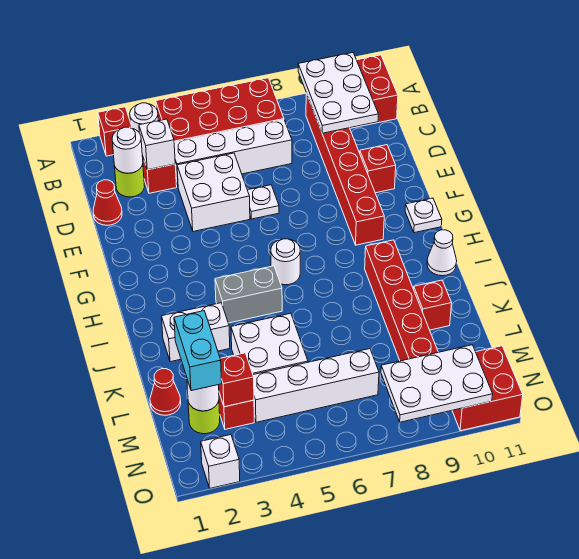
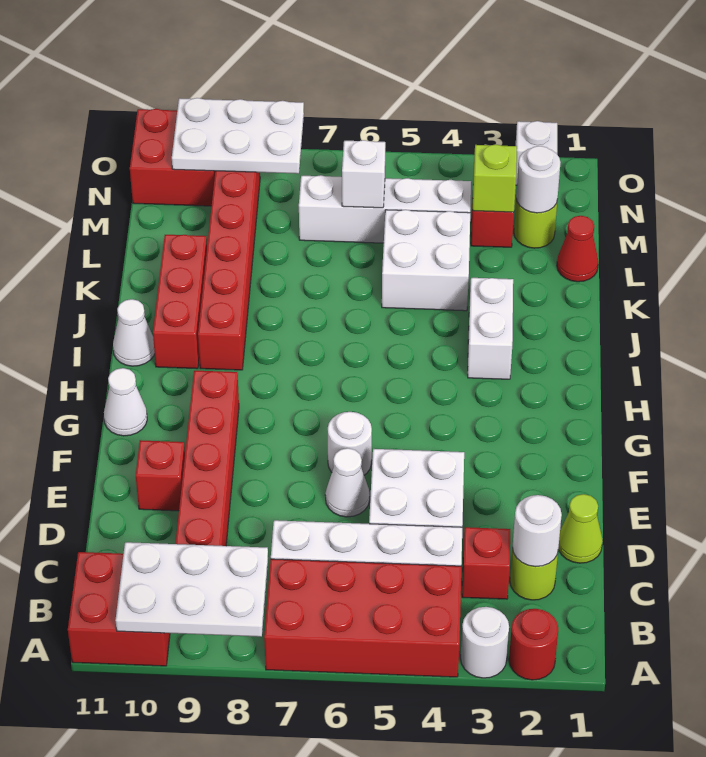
red brick A2 level 1 -> red round brick A2 level 1
white plate A9:C10 level 2 -> white plate A8:B10 level 2
white brick C3 level 2 -> white brick M6 level 2
red cone D1 level 1 -> lime cone D1 level 1
white plate E6 level 1 -> white cone E6 level 1
white plate G11 level 1 -> white cone G11 level 1
white round brick H6 level 1 -> white round brick F6 level 1
grey brick I4:I5 level 1 -> none
white brick J2:J3 level 1 -> white brick I3:J3 level 1
red brick K10 level 1 -> red brick I10:K10 level 1
cyan brick L2:M2 level 3 -> none
red brick M3 level 2 -> lime brick M3 level 2

